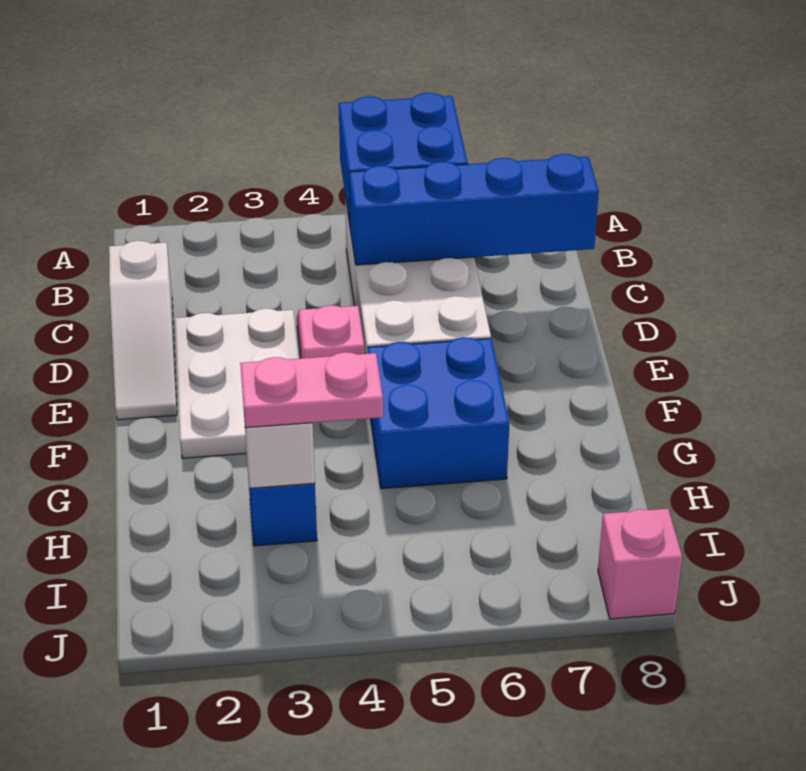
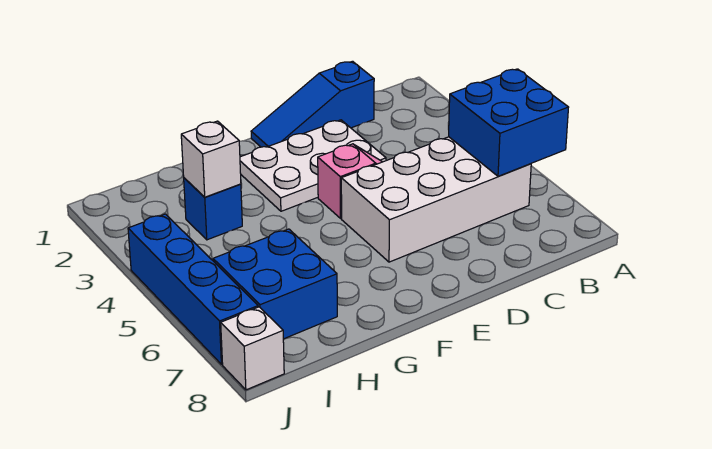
white slope C1:E1 level 1 top C -> blue slope C1:E1 level 1 top C
blue brick C5:C8 level 2 -> blue brick J4:J7 level 1
blue brick F5:G6 level 1 -> blue brick H6:I7 level 1
pink plate H3:H4 level 3 -> none
pink brick J8 level 1 -> white brick J8 level 1

